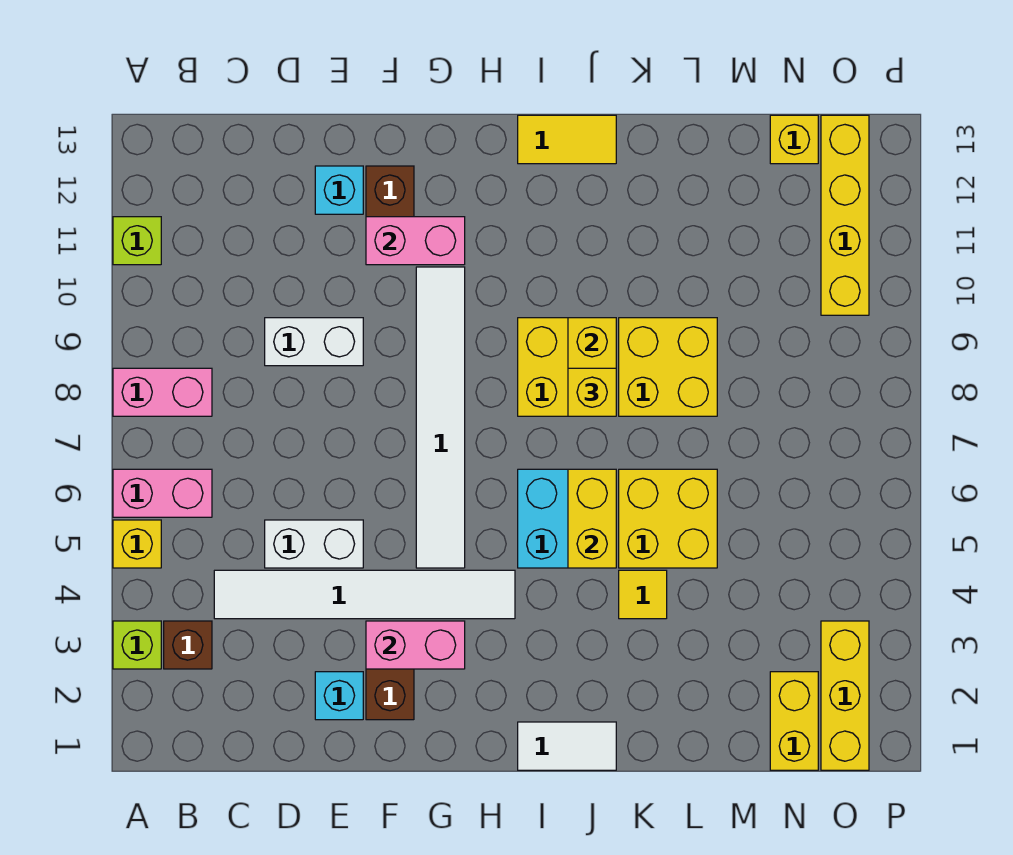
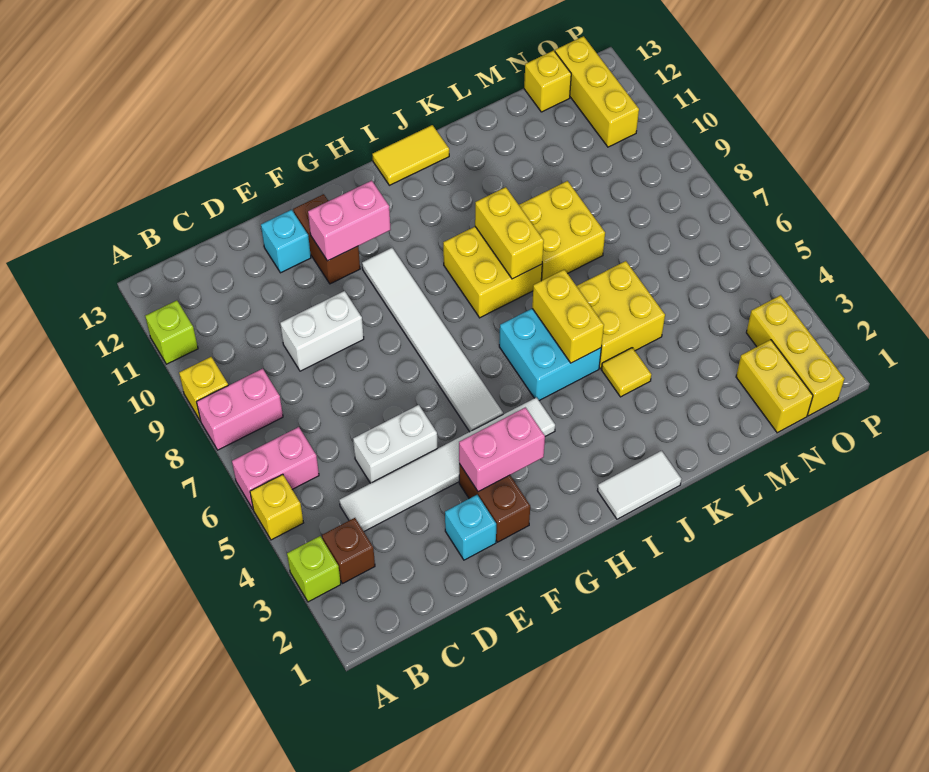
yellow brick J8 level 3 -> yellow brick A9 level 1
yellow brick O10:O13 level 1 -> yellow brick O11:O13 level 1

